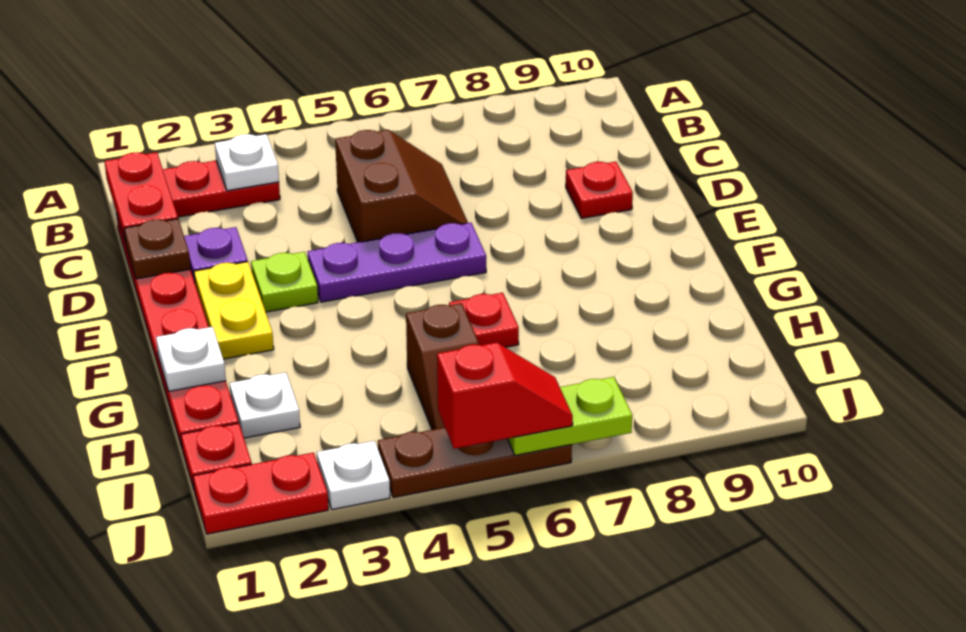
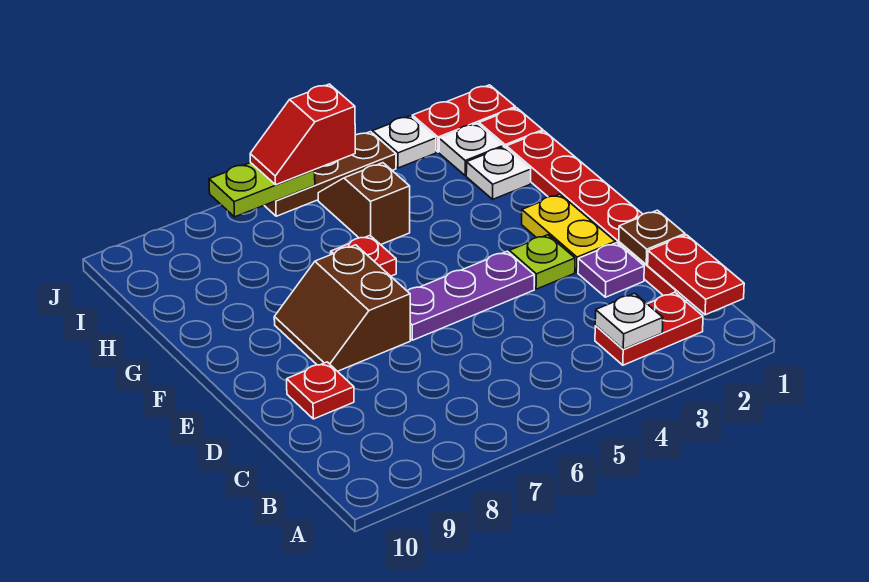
brown slope C5:D6 level 1 top 5 -> brown slope E7:F8 level 1 top 7
white plate G1 level 2 -> white plate I2 level 1

